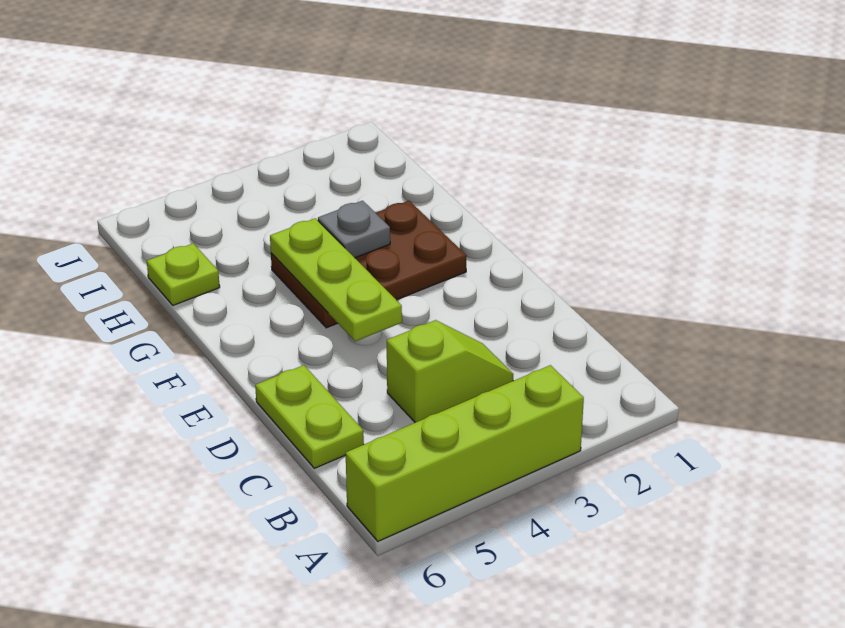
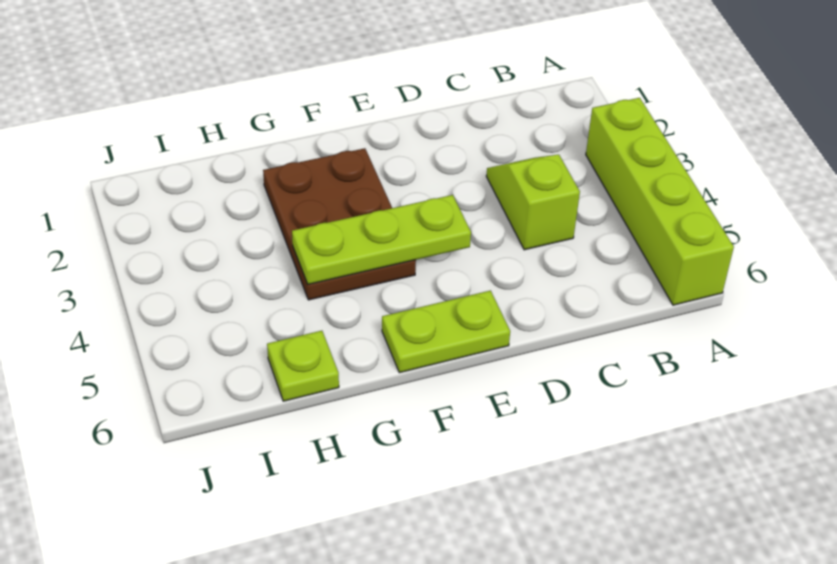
lime plate C6:D6 level 1 -> lime plate E6:F6 level 1
grey plate G3 level 2 -> none

